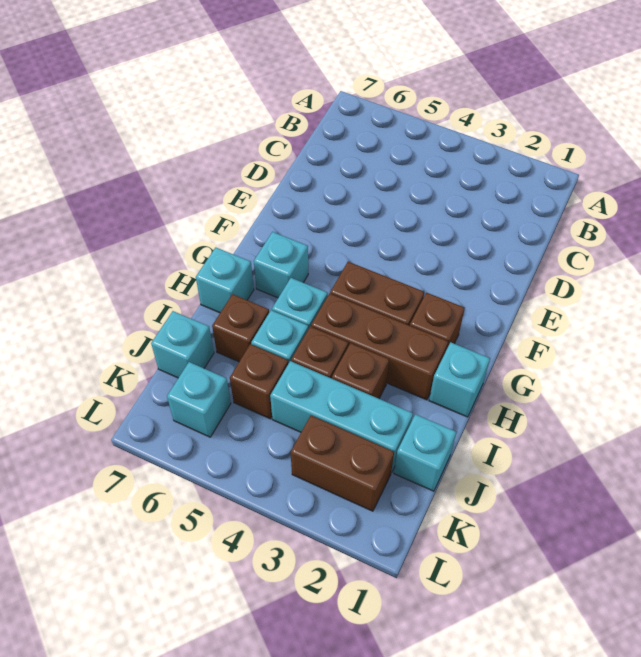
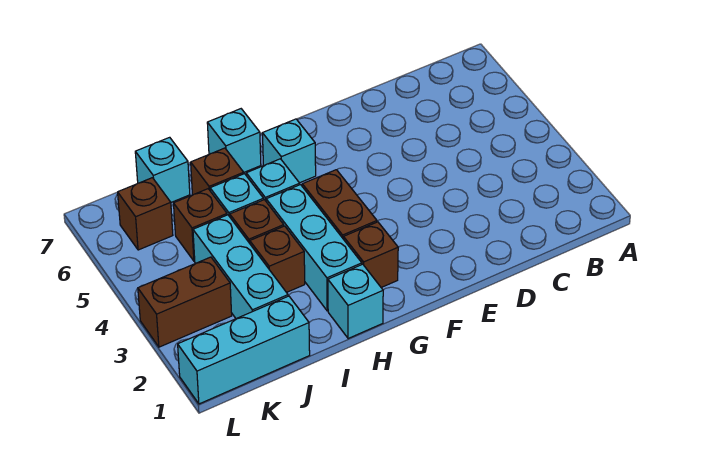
brown brick H2:H4 level 1 -> cyan brick H2:H4 level 1
cyan brick J1 level 1 -> cyan brick J1:L1 level 1
brown brick K2:K3 level 1 -> brown brick K3:L3 level 1
cyan brick K6 level 1 -> brown brick K6 level 1

